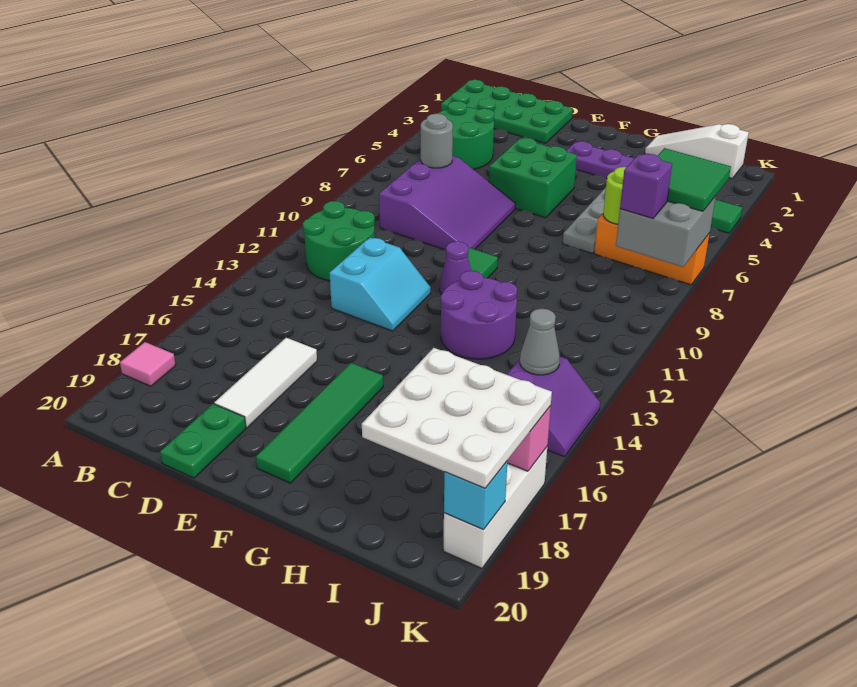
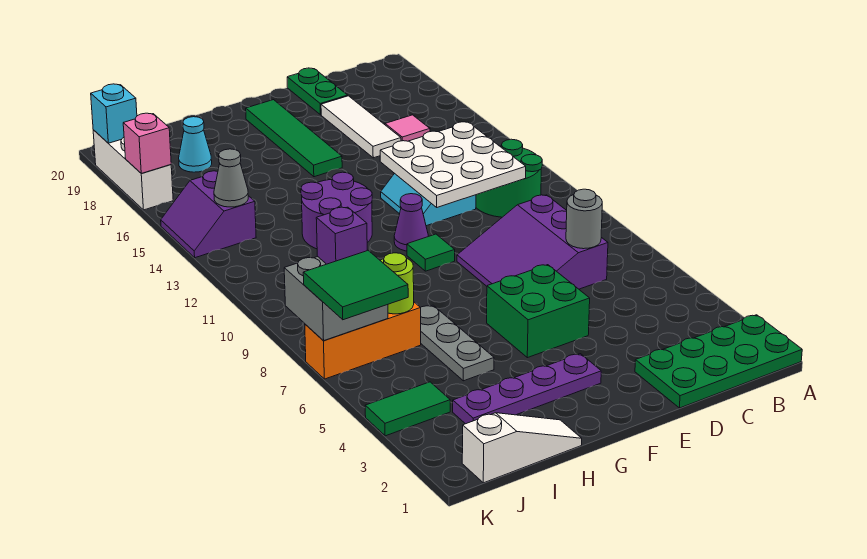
pink tile A18 level 1 -> pink tile C16 level 1
green round brick B4:C5 level 1 -> none
white plate I17:K19 level 3 -> white plate C11:E13 level 2
none -> cyan cone I18 level 1

